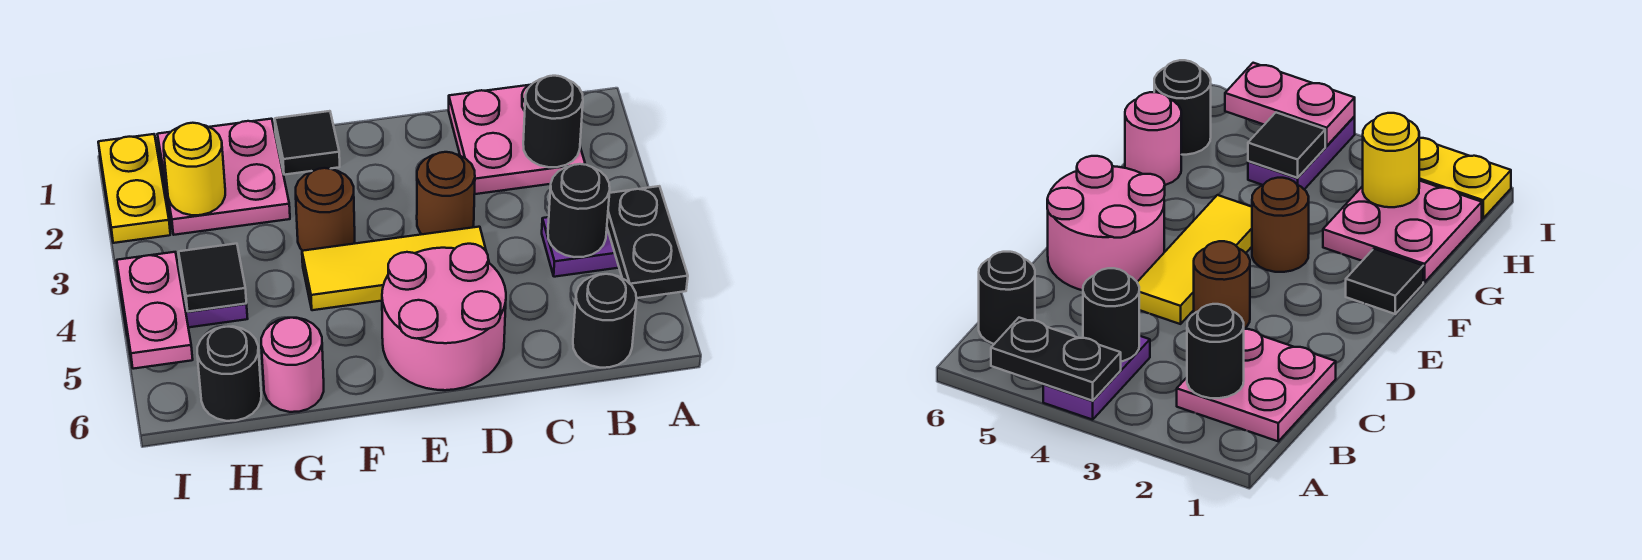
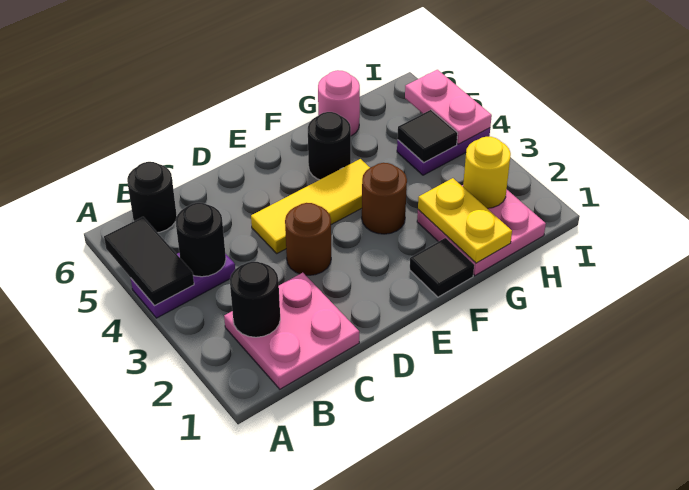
black plate A4:A5 level 2 -> black tile A4:A5 level 2
pink round brick D5:E6 level 1 -> none
black round brick H6 level 1 -> black round brick F5 level 1
yellow plate I1:I2 level 1 -> yellow plate G1:G2 level 2

